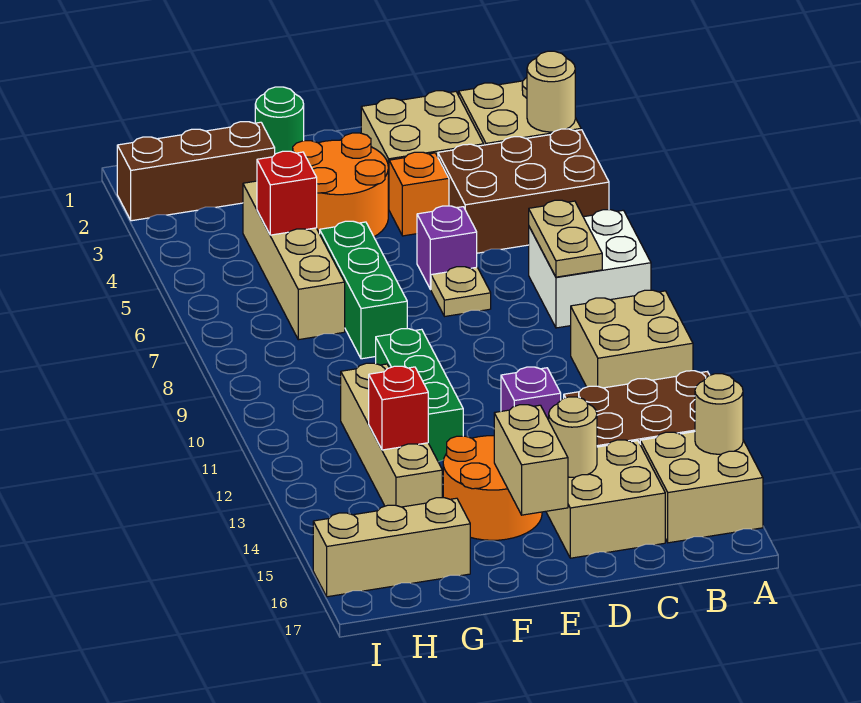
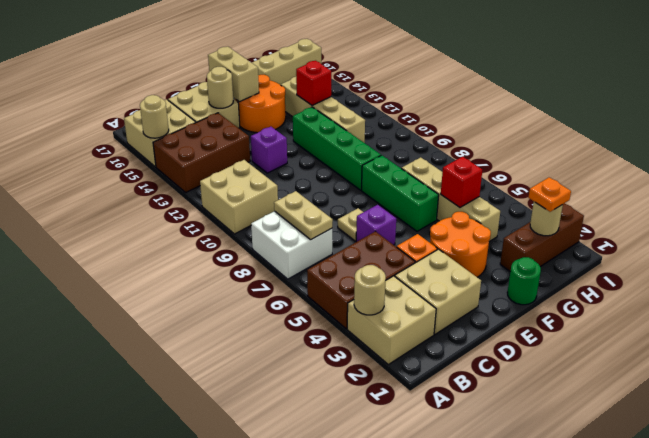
green brick F10:F12 level 1 -> green brick F9:F12 level 1
none -> tan round brick H2 level 2
none -> orange plate H2 level 3

